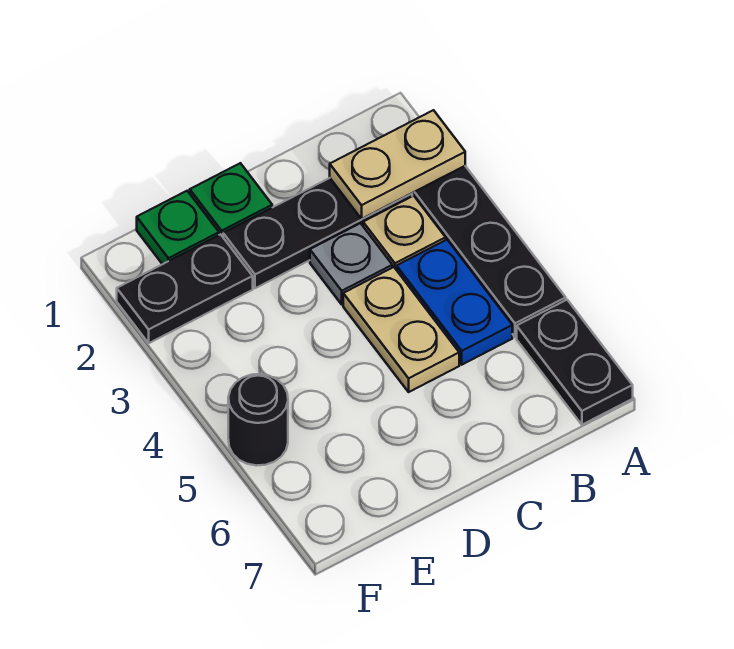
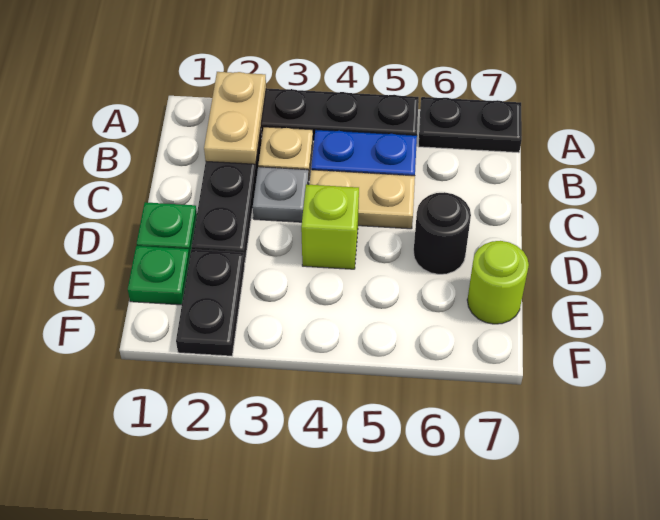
none -> lime brick D4 level 1
none -> lime round brick E7 level 1
black round brick F5 level 1 -> black round brick D6 level 1

